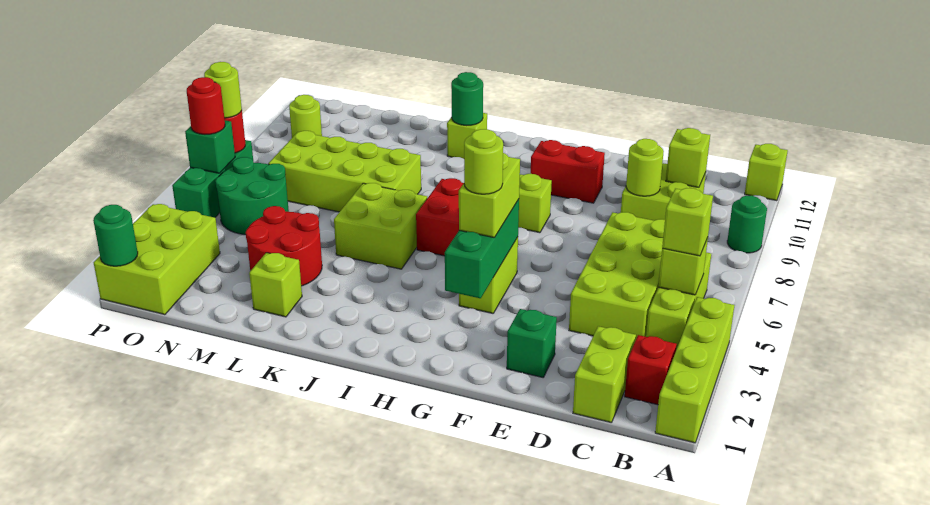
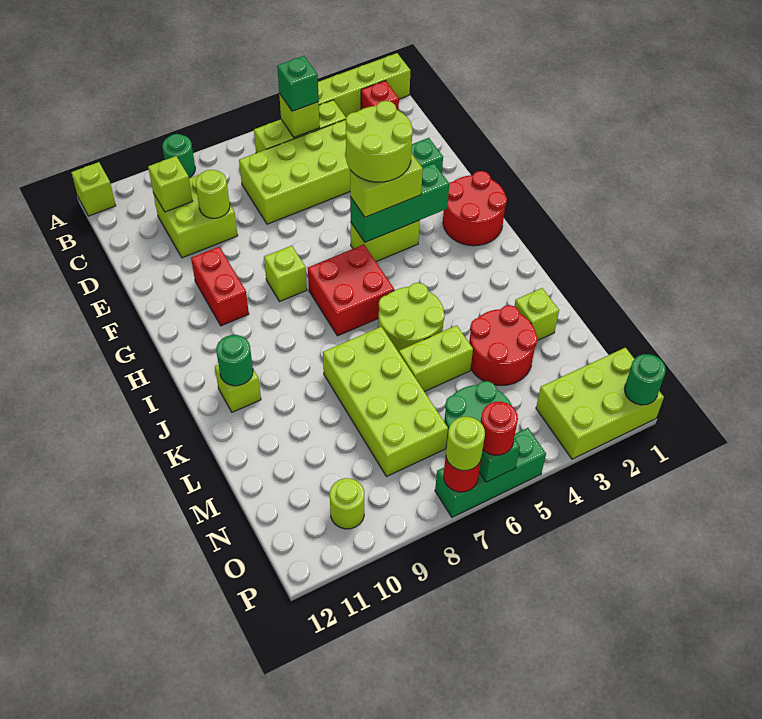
lime brick B5 level 3 -> green brick B5 level 3
lime brick C1:C2 level 1 -> lime brick L5:L6 level 1
none -> red round brick G1:H2 level 1
lime round brick G4 level 4 -> lime round brick F4:G5 level 4
lime brick J5:K6 level 1 -> lime round brick J5:K6 level 1

